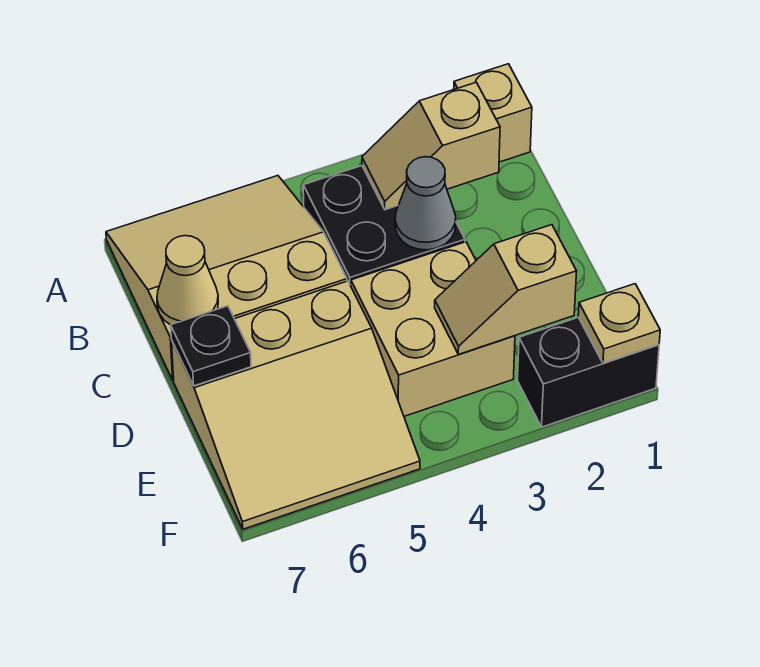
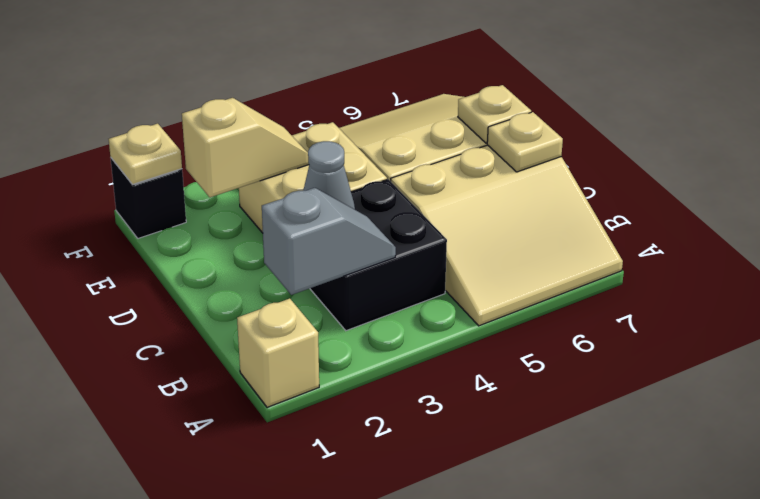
tan slope B2:B3 level 2 top 2 -> grey slope B2:B3 level 2 top 2
tan cone C7 level 2 -> tan plate C7 level 2
black plate D7 level 2 -> tan plate D7 level 2
black brick F1:F2 level 1 -> black brick F1 level 1

